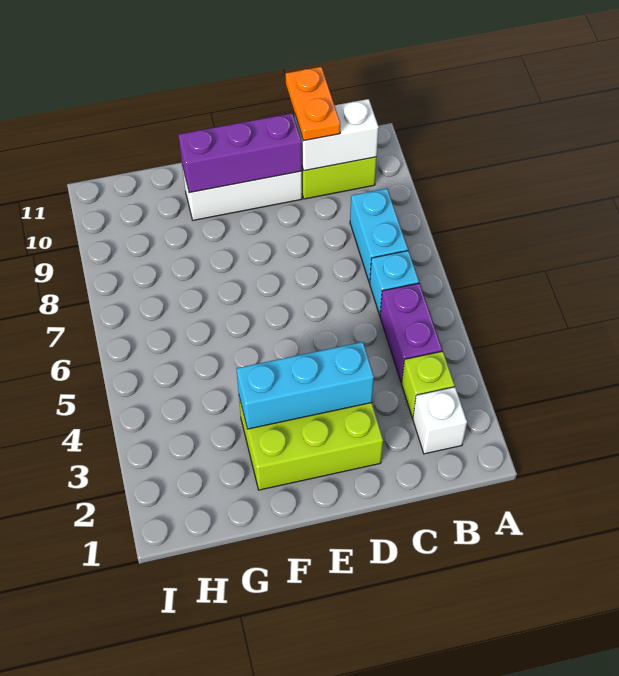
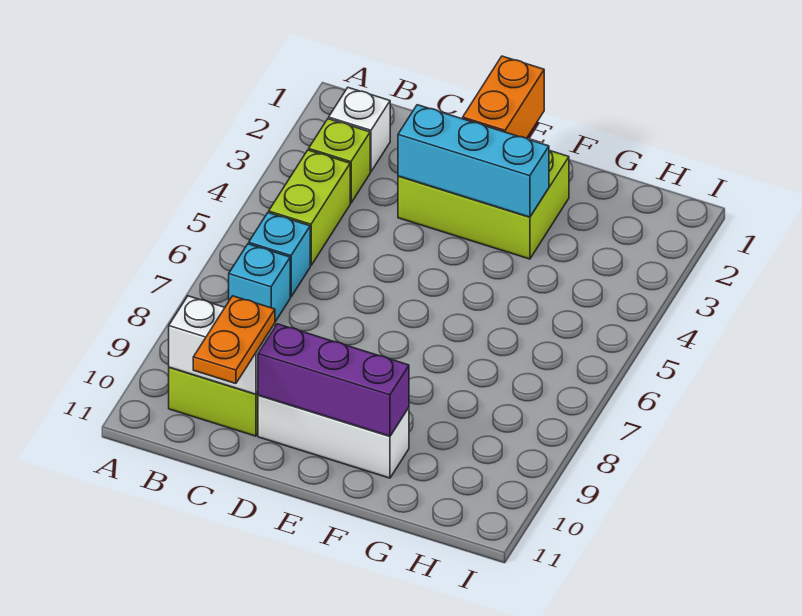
purple brick B4:B5 level 1 -> lime brick B4:B5 level 1
cyan brick B7:B8 level 1 -> cyan brick B7 level 1
none -> orange brick E1:E2 level 2

